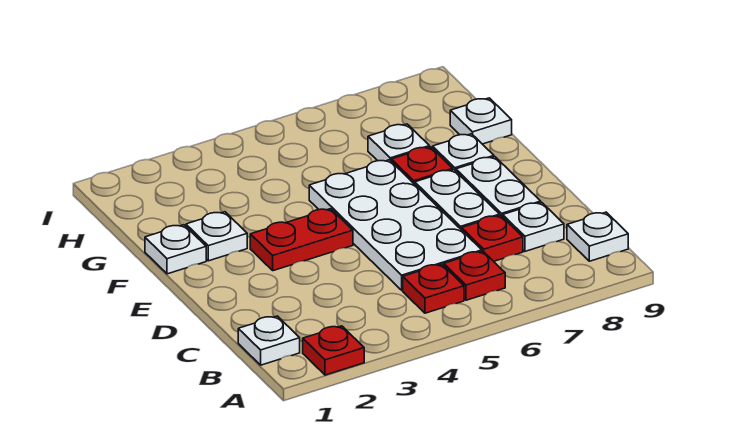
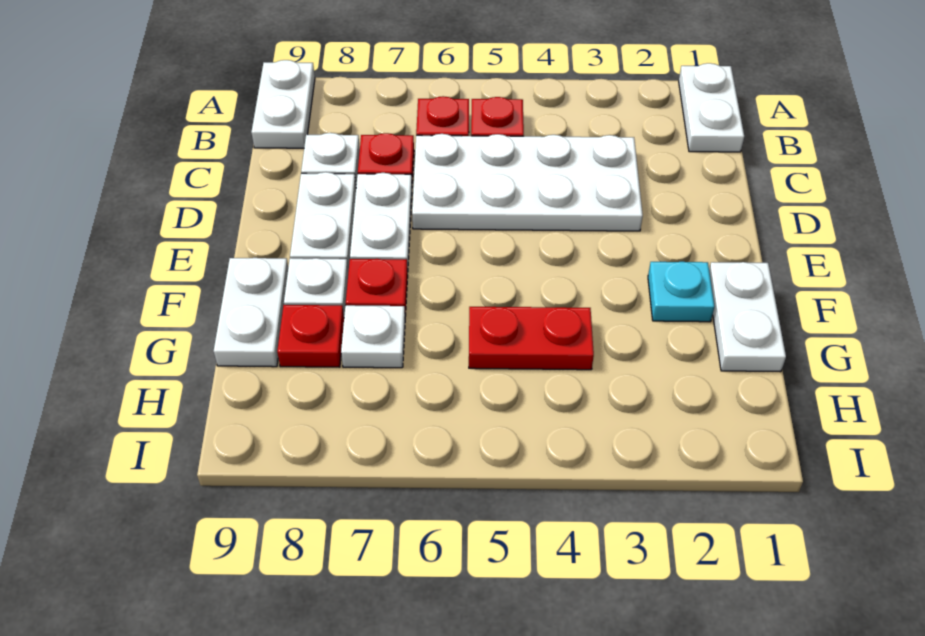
red plate A2 level 1 -> red plate G8 level 1
white plate B1 level 1 -> white plate A1:B1 level 1
white plate B9 level 1 -> white plate A9:B9 level 1
white plate C5:F6 level 1 -> white plate C3:D6 level 1
red plate E3:E4 level 1 -> red plate G4:G5 level 1
white plate F1 level 1 -> white plate F1:G1 level 1
white plate F2 level 1 -> cyan plate F2 level 1
white plate G9 level 1 -> white plate F9:G9 level 1

